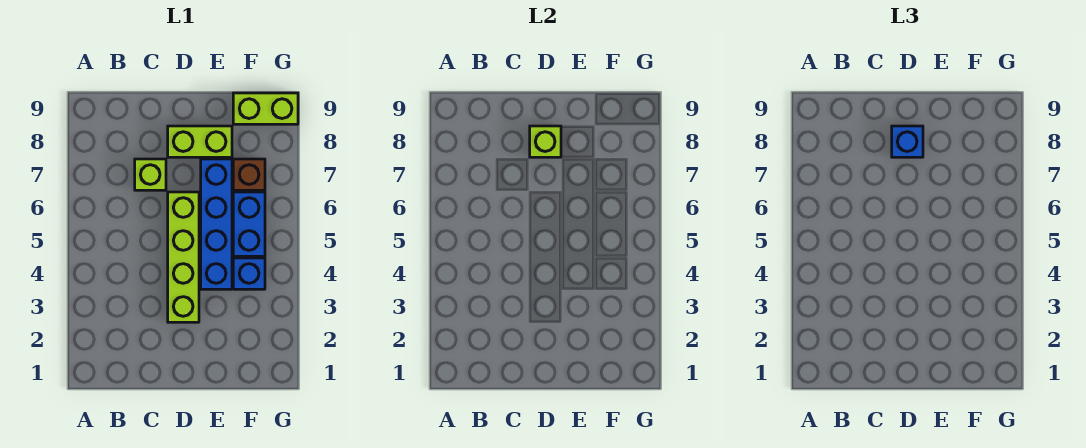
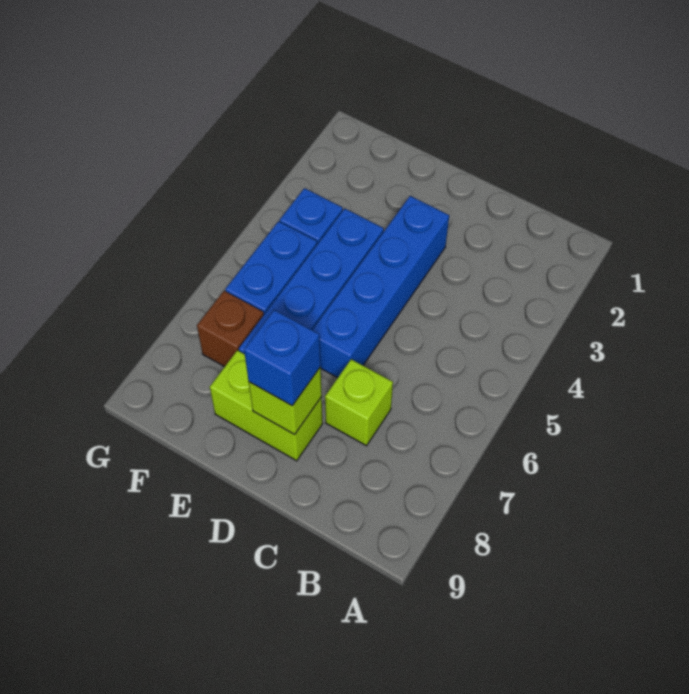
lime brick D3:D6 level 1 -> blue brick D3:D6 level 1
lime brick F9:G9 level 1 -> none

